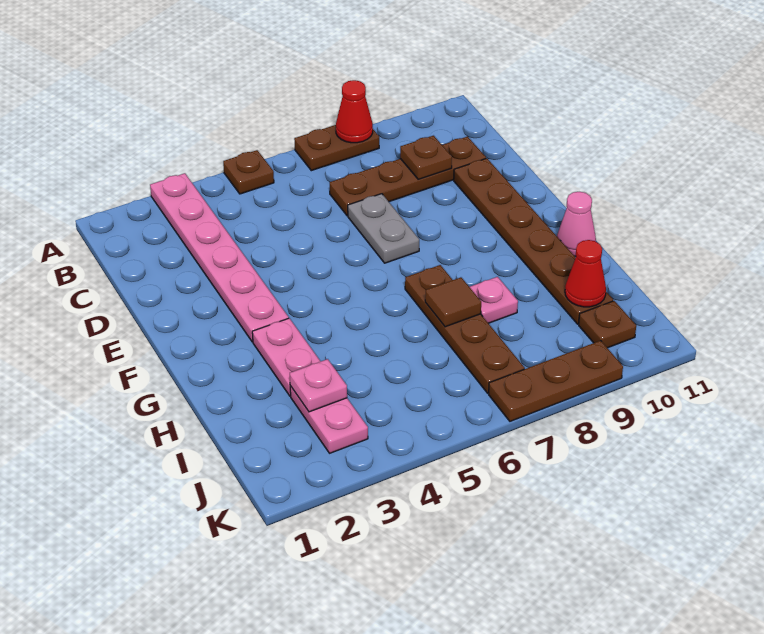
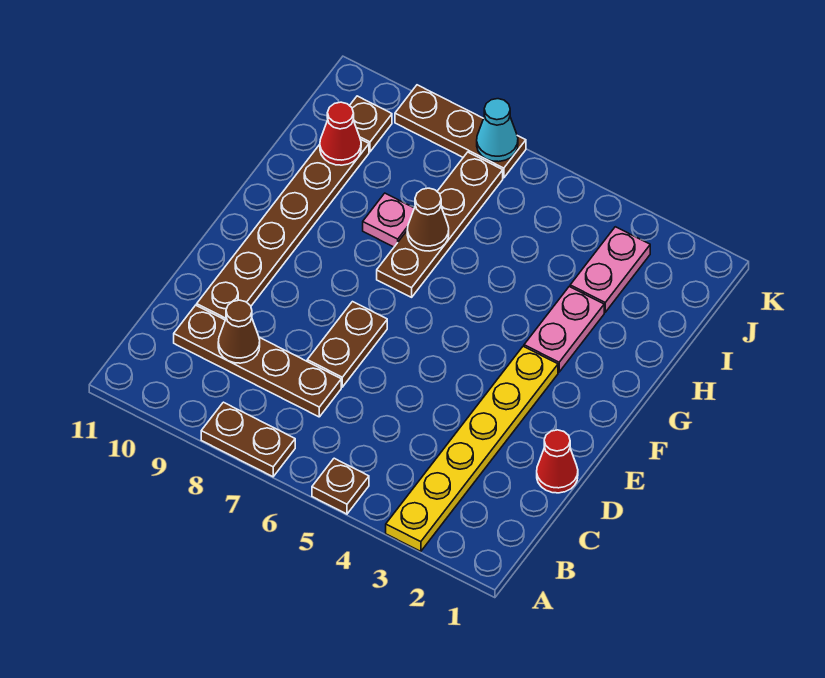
pink plate A3:F3 level 1 -> yellow plate A3:F3 level 1
red cone A8 level 2 -> red cone D1 level 1
brown plate C9 level 2 -> brown cone C9 level 2
grey plate D7:E7 level 1 -> brown plate D7:E7 level 1
pink cone G11 level 1 -> none
brown tile H7 level 2 -> brown cone H7 level 2
pink plate I3 level 2 -> none
none -> cyan cone K7 level 2

